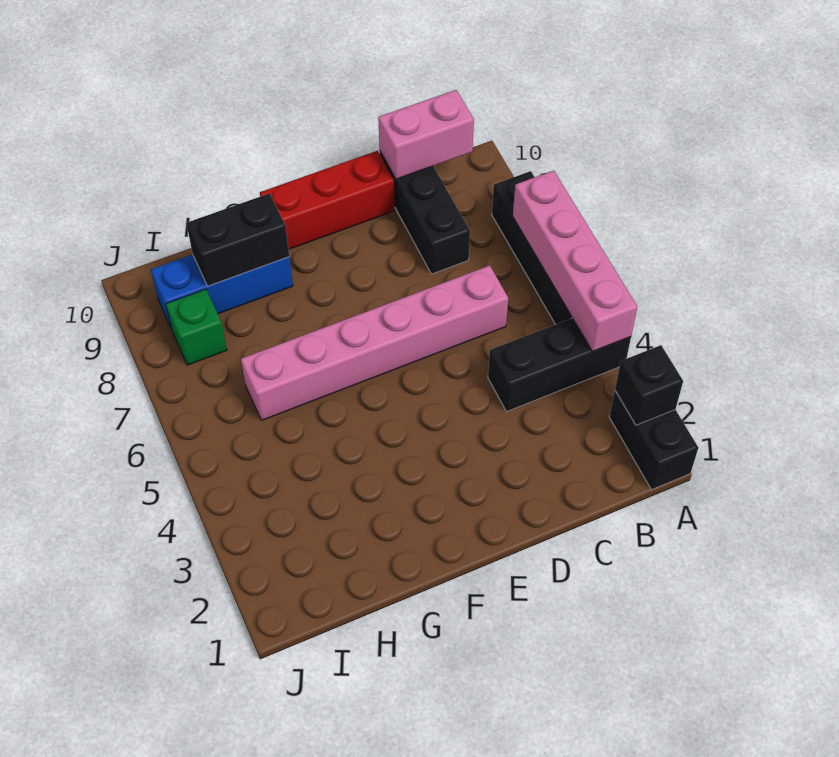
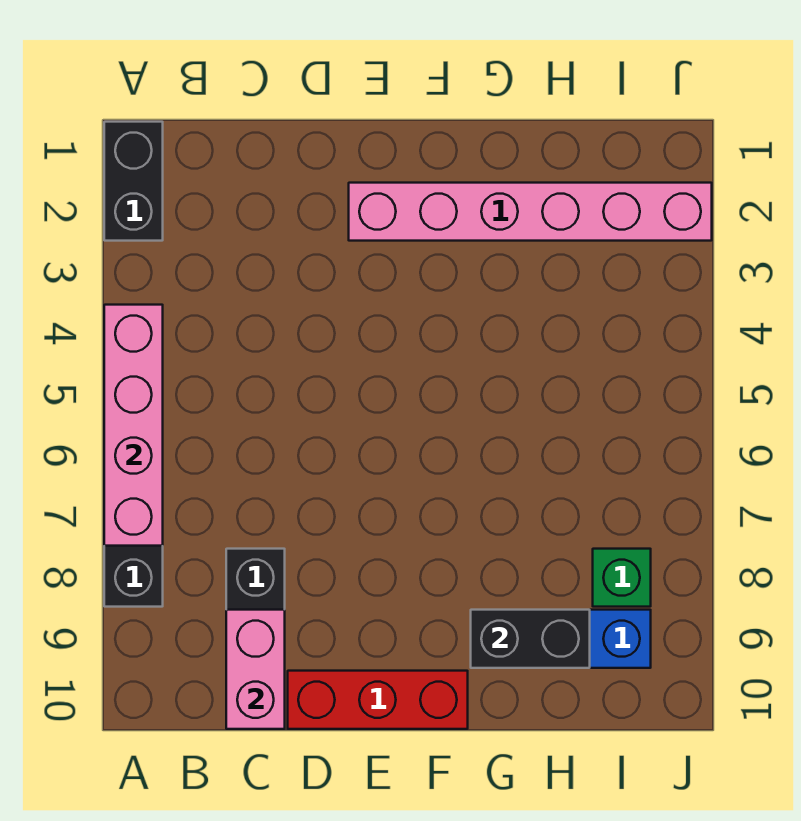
black brick A2 level 2 -> none
black brick A4:C4 level 1 -> none
pink brick B10:C10 level 2 -> pink brick C9:C10 level 2
pink brick C6:H6 level 1 -> pink brick E2:J2 level 1

